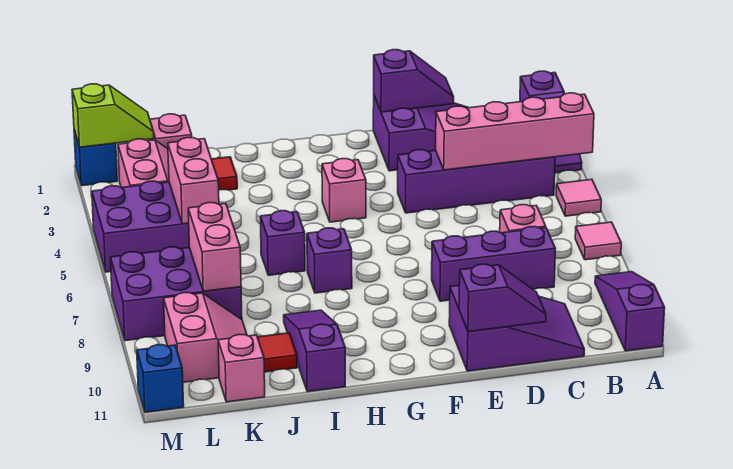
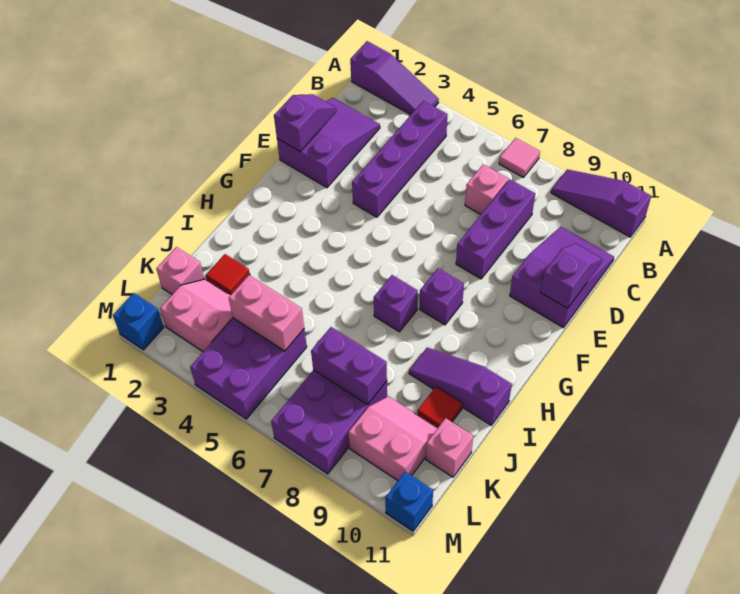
pink brick A4:D4 level 2 -> none
pink tile A5 level 1 -> none
pink brick G4 level 1 -> none
purple brick I6 level 1 -> purple brick G8 level 1
pink brick K7:K8 level 2 -> purple brick K7:K8 level 2
lime slope L1:M1 level 2 top M -> none

